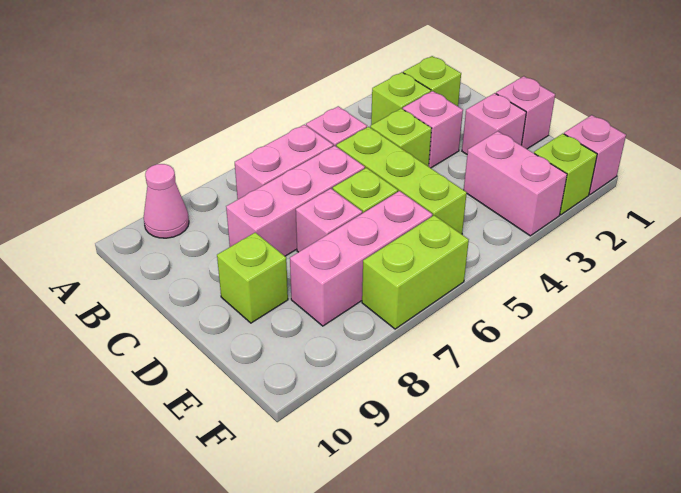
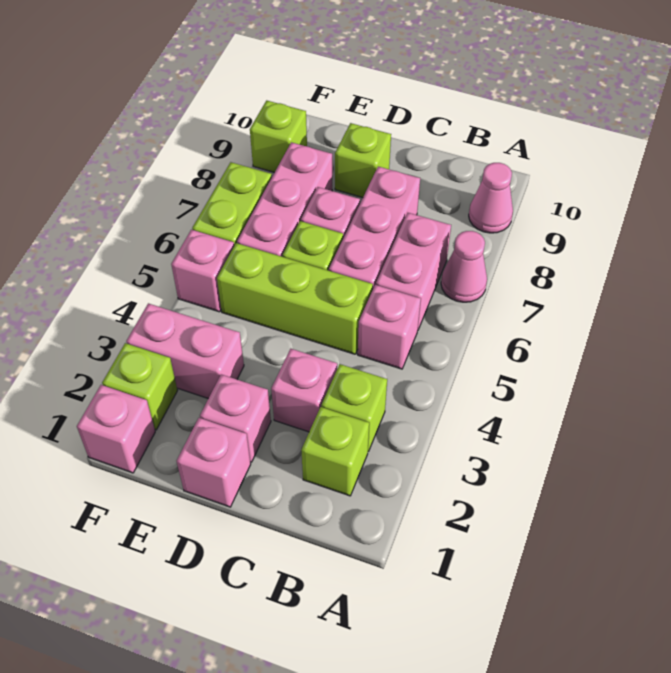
none -> pink cone A7 level 1
lime brick C4 level 1 -> lime brick F9 level 1
none -> pink brick F5 level 1

